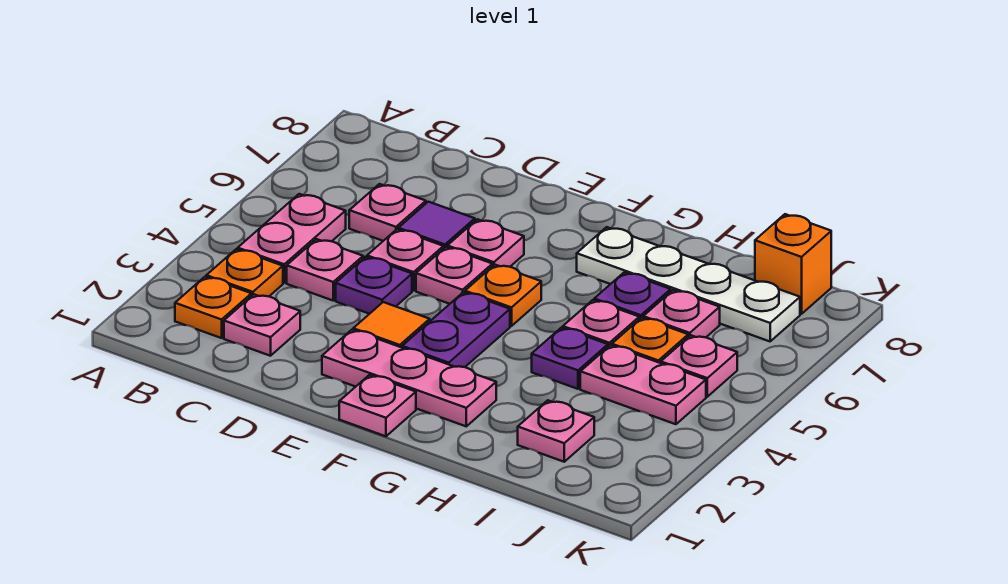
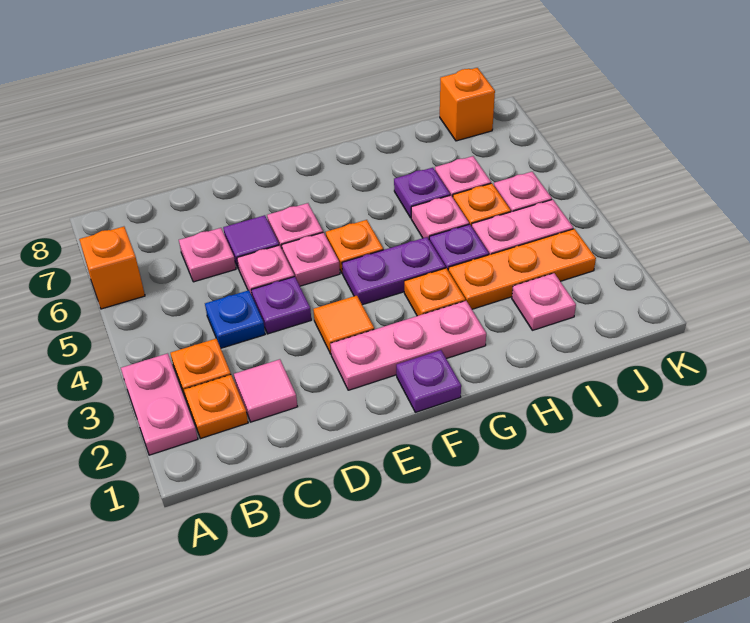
none -> orange brick A6 level 1
pink plate B4:B5 level 1 -> pink plate A2:A3 level 1
pink plate C2 level 1 -> pink tile C2 level 1
pink plate C4 level 1 -> blue plate C4 level 1
pink plate F1 level 1 -> purple plate F1 level 1
purple plate F3:F4 level 1 -> purple plate F4:G4 level 1
none -> orange plate G3 level 1
white plate G7:J7 level 1 -> none
none -> orange plate H3:J3 level 1

